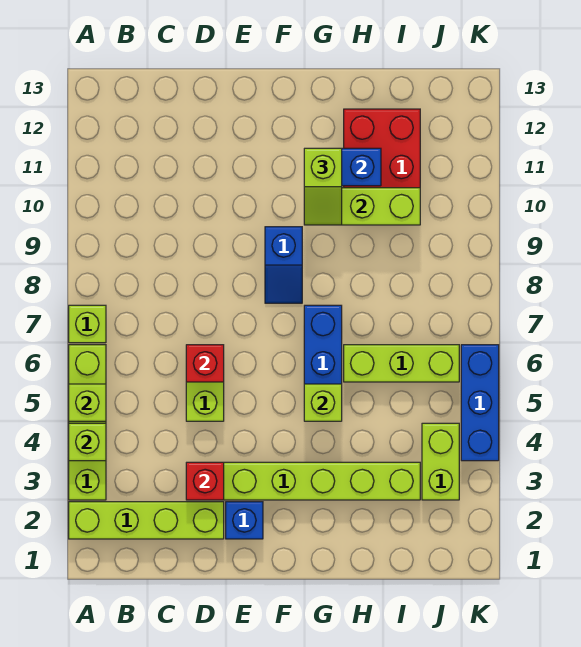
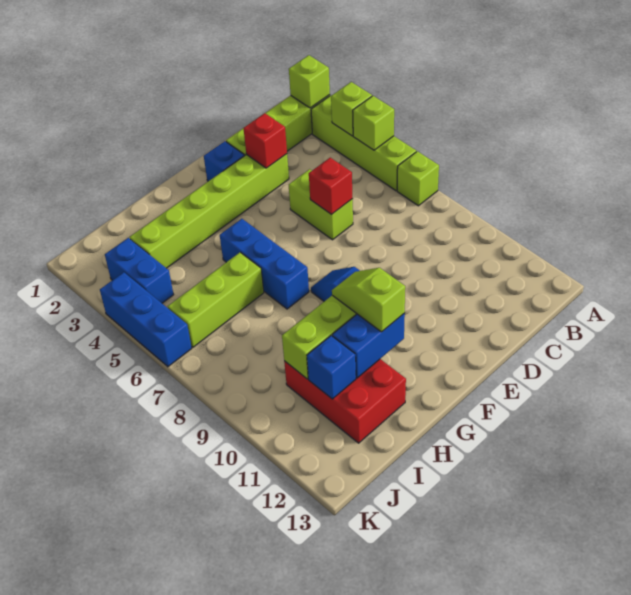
lime brick G5 level 2 -> lime brick A2 level 2
none -> blue brick I11 level 2
lime brick J3:J4 level 1 -> blue brick J3:J4 level 1

